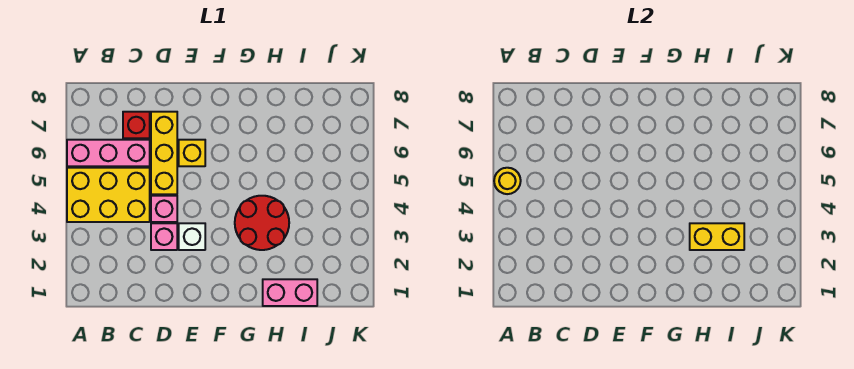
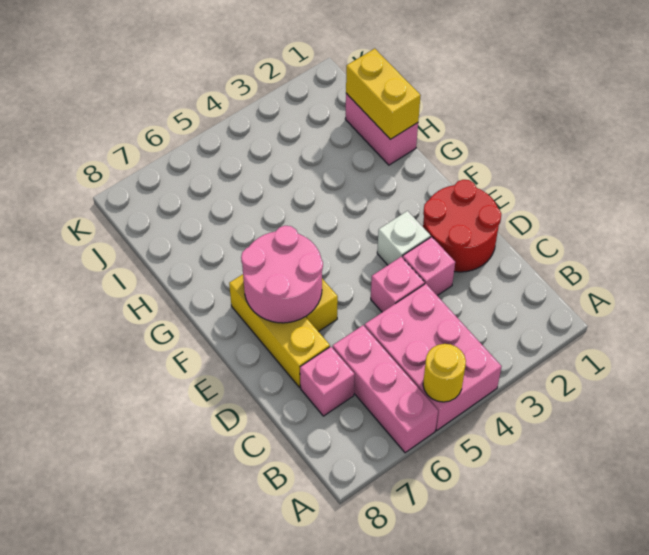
yellow brick A4:C5 level 1 -> pink brick A4:C5 level 1
red brick C7 level 1 -> pink brick C7 level 1
yellow brick D5:D7 level 1 -> yellow brick D7:F7 level 1
none -> pink round brick E6:F7 level 2
red round brick G3:H4 level 1 -> red round brick D1:E2 level 1
yellow brick H3:I3 level 2 -> yellow brick H1:I1 level 2

